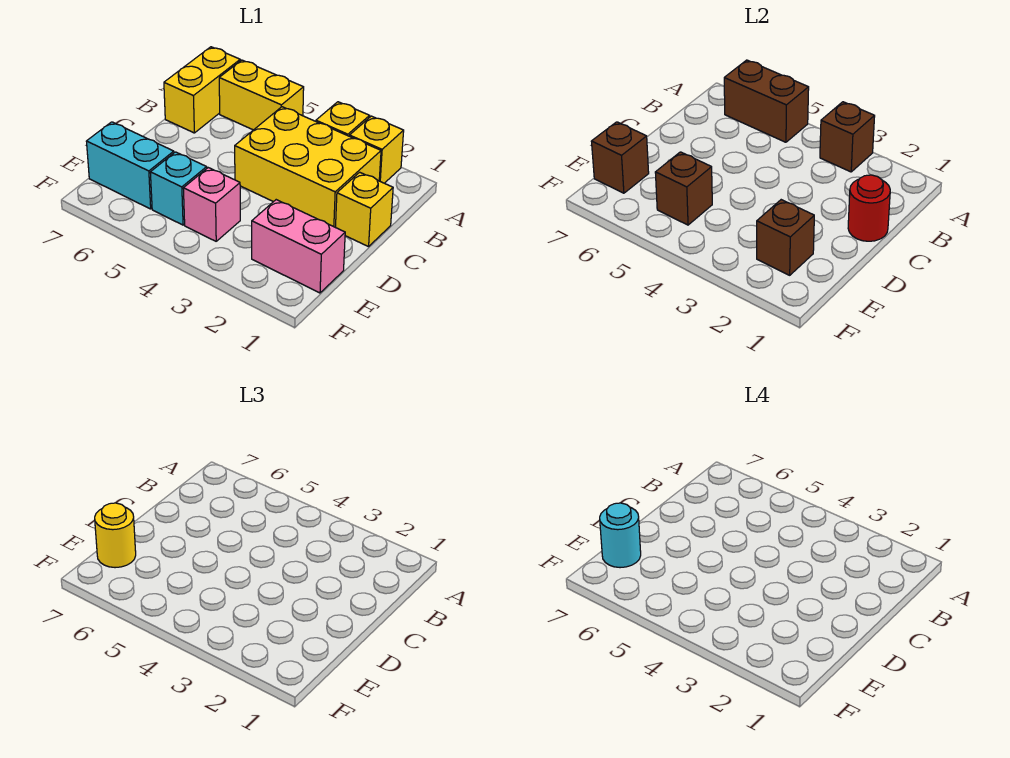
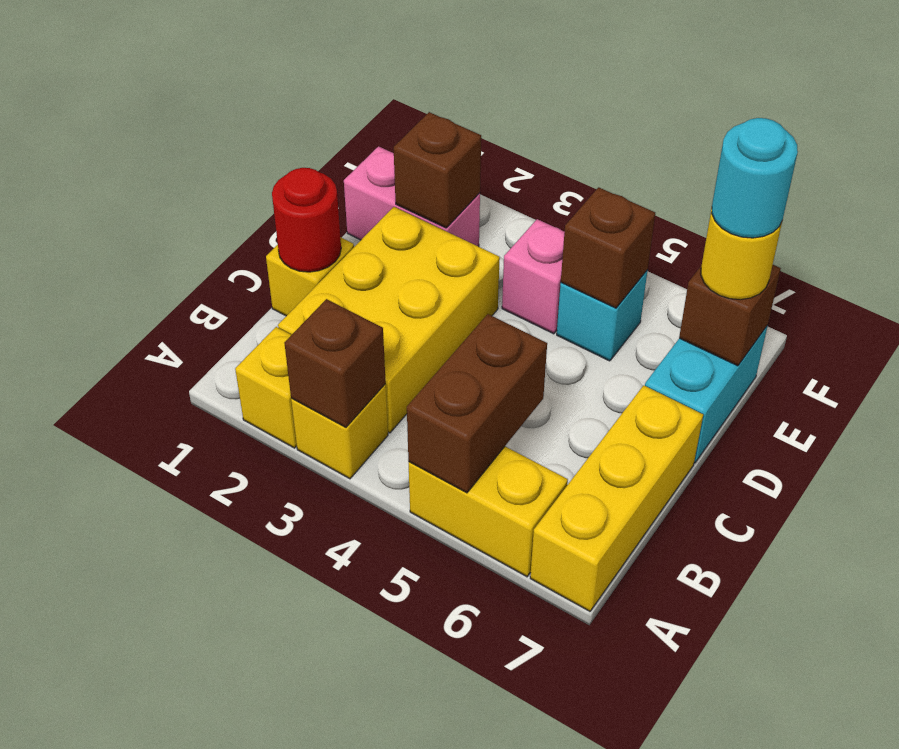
brown brick A5:A6 level 2 -> brown brick A5:B5 level 2
yellow brick A7:B7 level 1 -> yellow brick A7:C7 level 1
yellow brick B2:C4 level 1 -> yellow brick B2:D3 level 1
cyan brick E6:E7 level 1 -> cyan brick D7:E7 level 1

